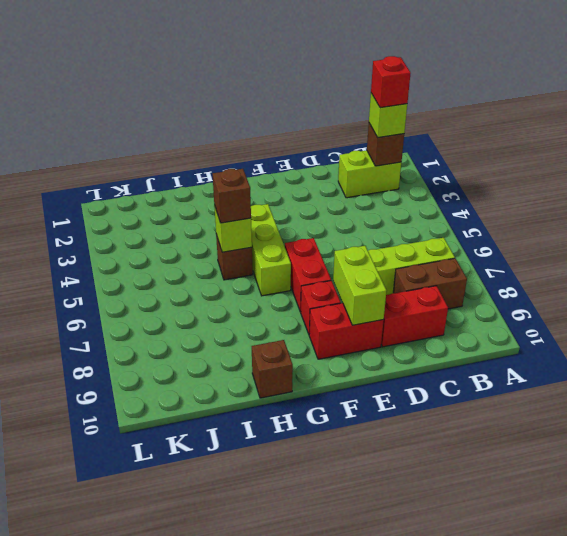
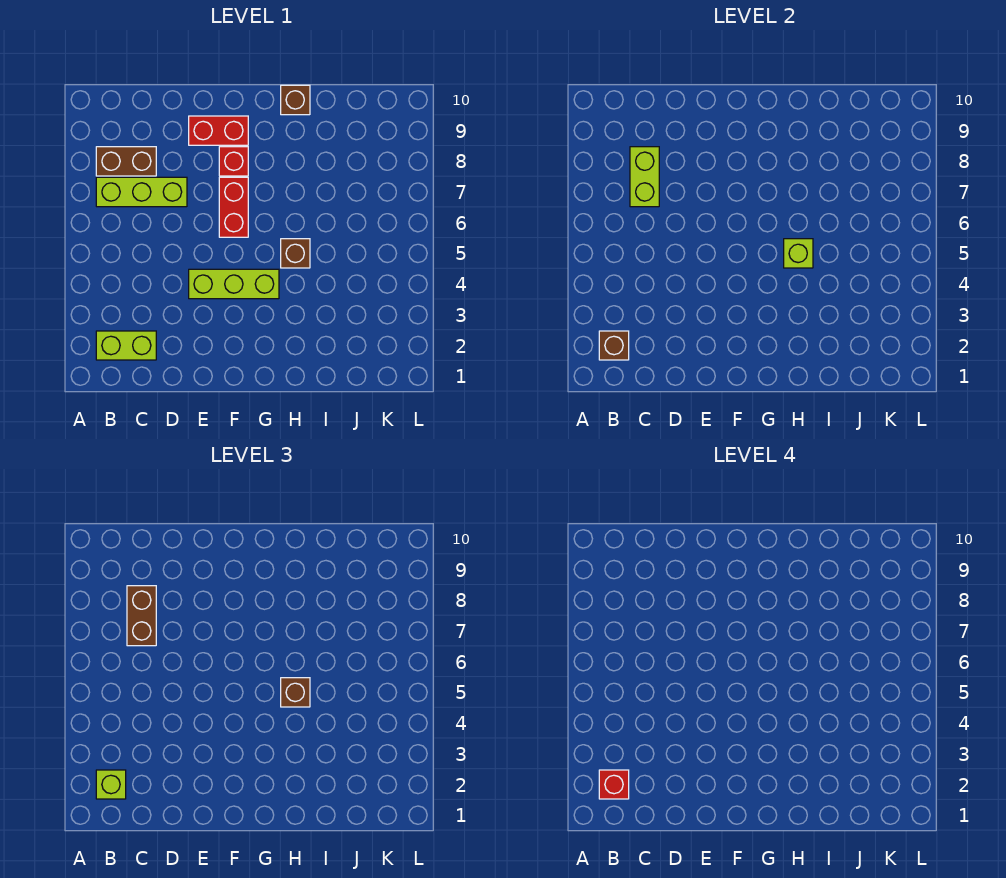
none -> brown brick C7:C8 level 3
red brick C9:D9 level 1 -> none
lime brick E8:E9 level 2 -> lime brick C7:C8 level 2
lime brick G4:G6 level 1 -> lime brick E4:G4 level 1

